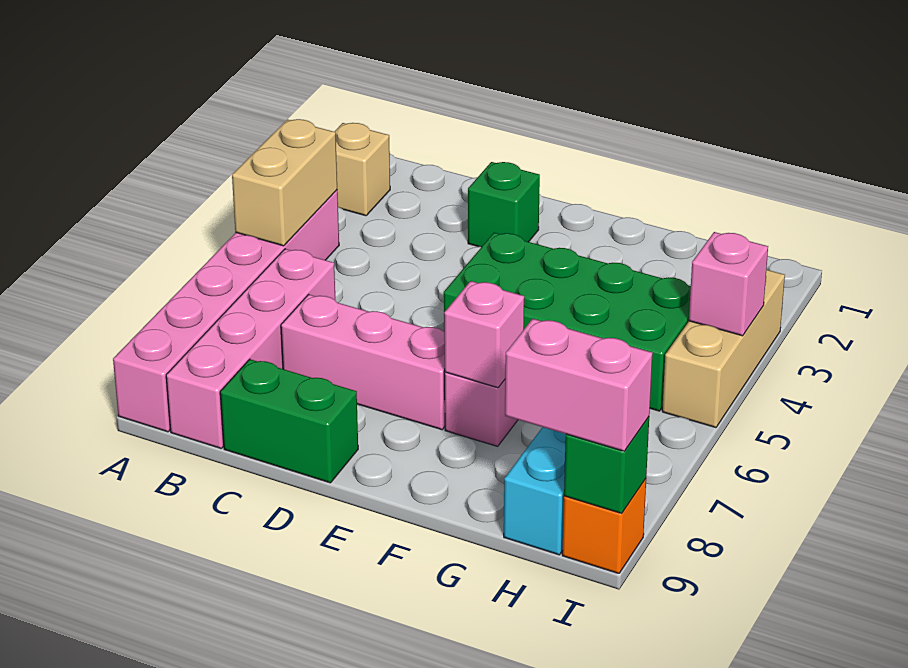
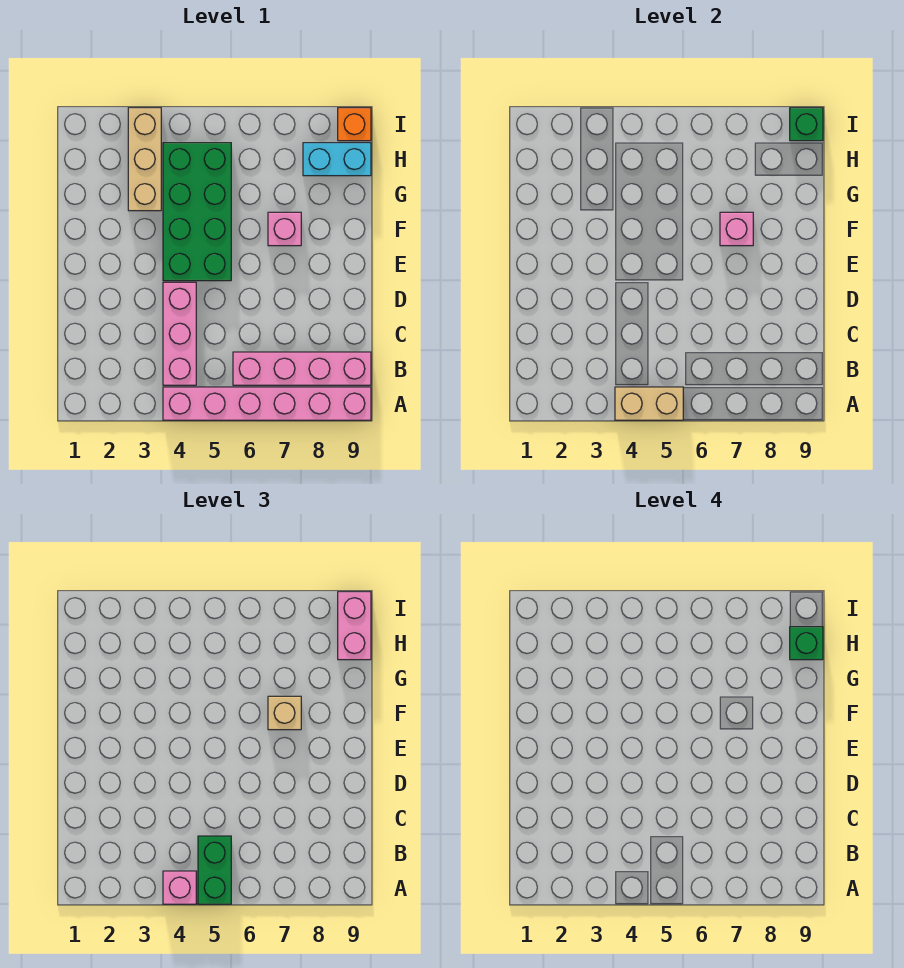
tan brick A2 level 1 -> tan brick F7 level 3
pink brick C7:E7 level 1 -> pink brick B4:D4 level 1
green brick C9:D9 level 1 -> green brick A5:B5 level 3
green brick D2 level 1 -> green brick H9 level 4
tan brick I3:I5 level 1 -> tan brick G3:I3 level 1
pink brick I4 level 2 -> pink brick A4 level 3

